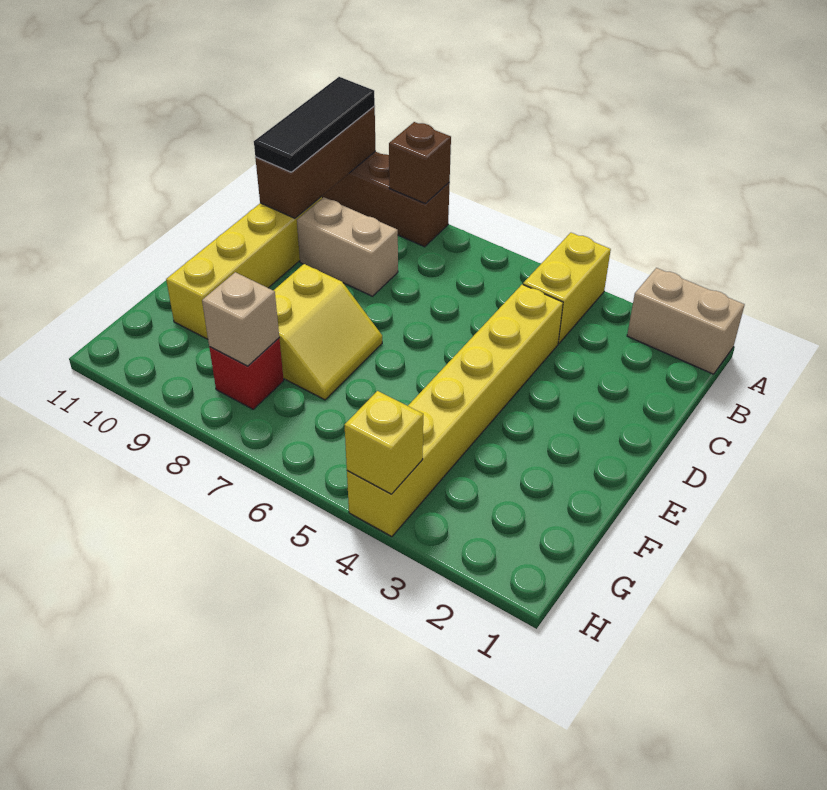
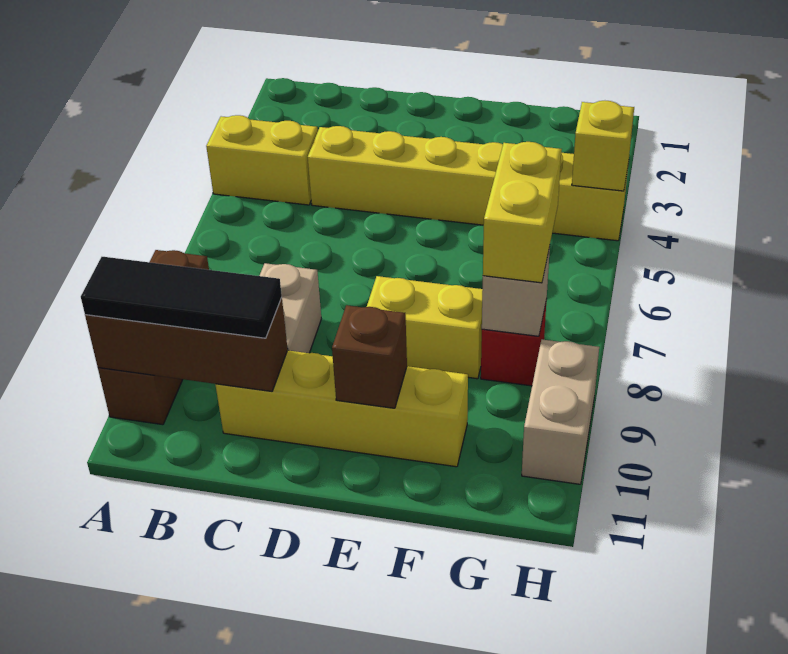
tan brick A1:A2 level 1 -> tan brick H9:H10 level 1
brown brick A8 level 2 -> brown brick E10 level 2
none -> yellow brick G7:G8 level 3

